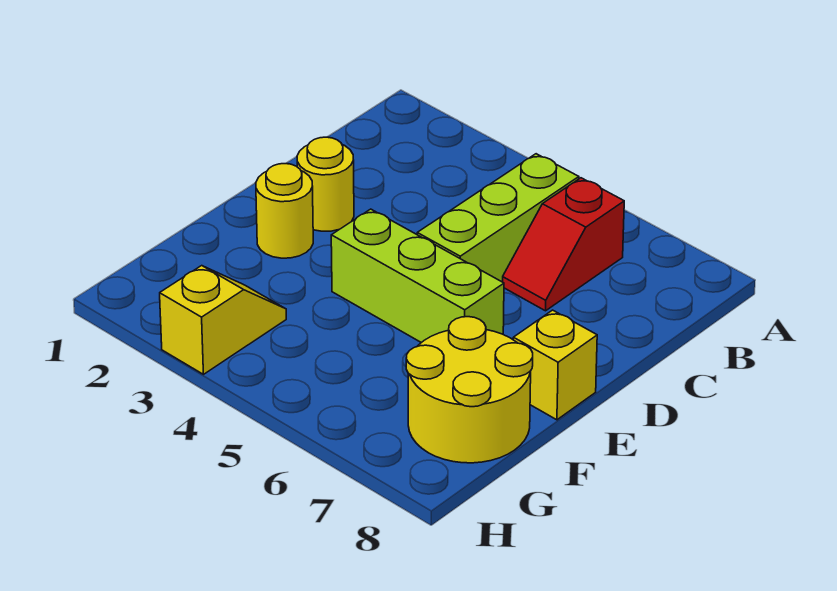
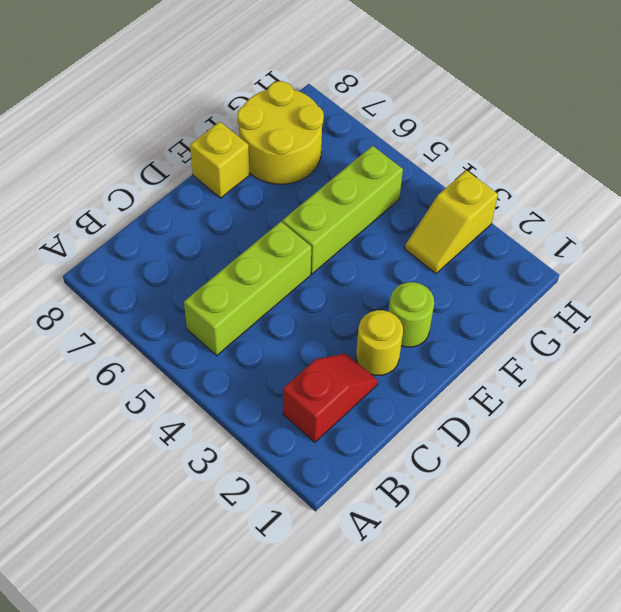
red slope B6:C6 level 1 top B -> red slope B2:C2 level 1 top B
yellow round brick E2 level 1 -> lime round brick E2 level 1
lime brick E4:E6 level 1 -> lime brick E5:G5 level 1

